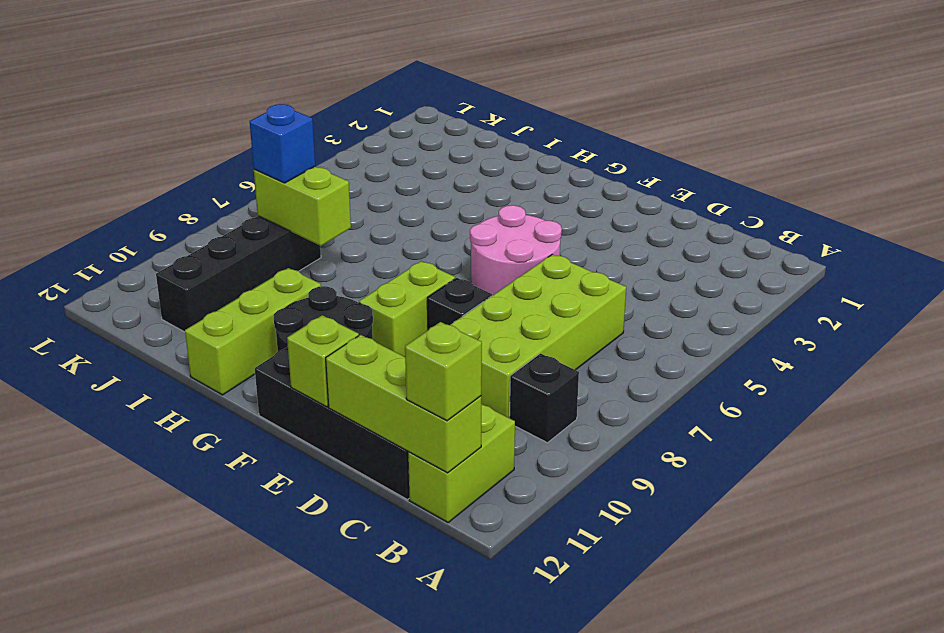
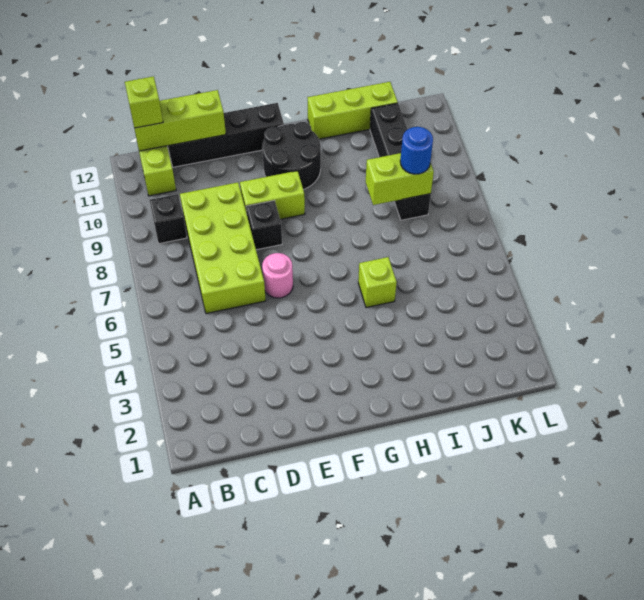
pink round brick E5:F6 level 1 -> pink round brick E6 level 1
lime brick E12 level 2 -> lime brick H5 level 1
lime brick F8:F9 level 1 -> lime brick E9:F9 level 1
lime brick H10:H12 level 1 -> lime brick H12:J12 level 1
blue brick J8 level 3 -> blue round brick J8 level 3

